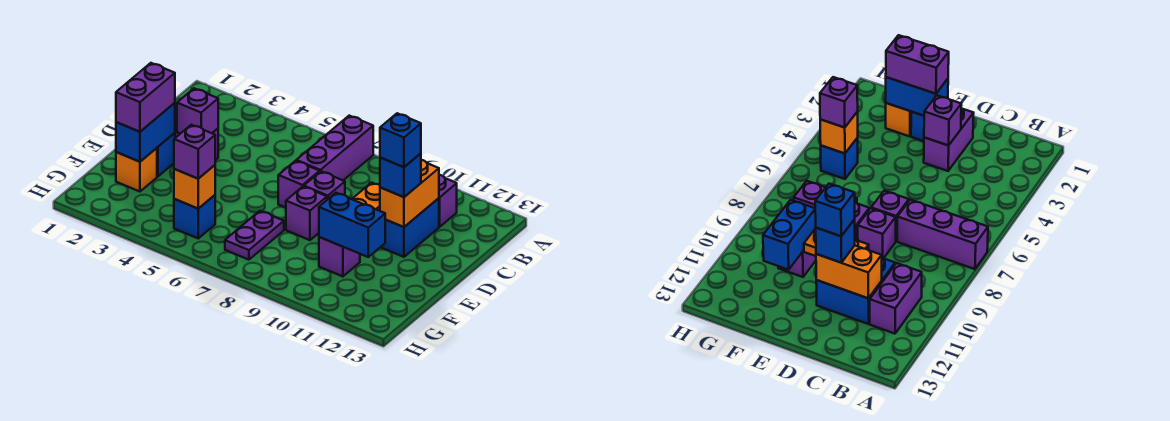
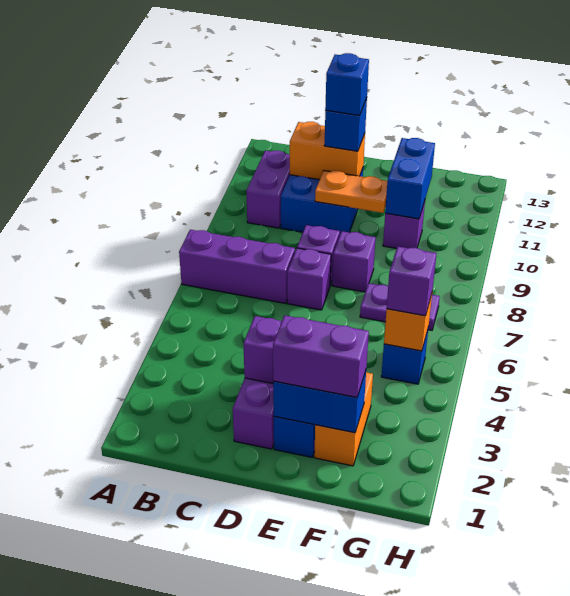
orange brick F2 level 1 -> orange brick F2:F3 level 1

